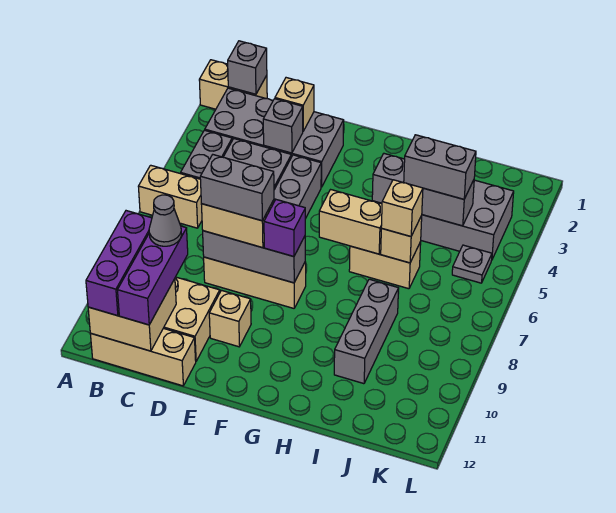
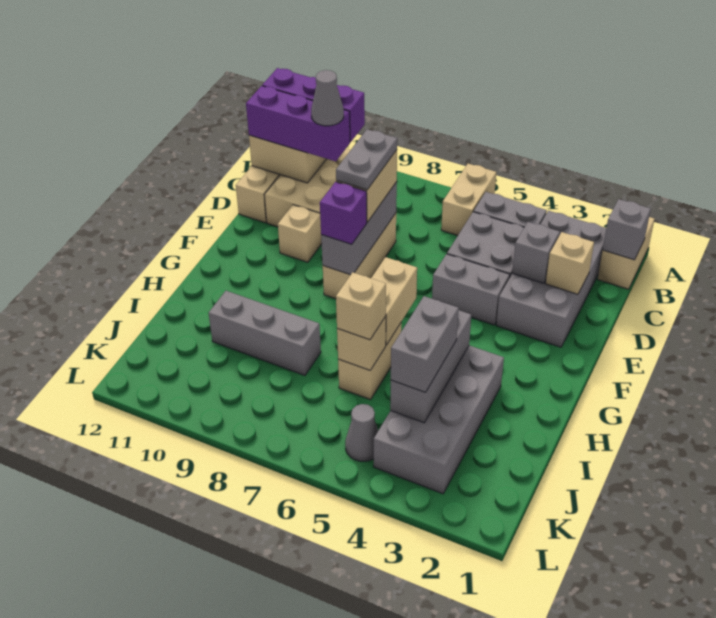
grey brick D8:E8 level 4 -> grey plate D8:E8 level 4
grey plate K5 level 1 -> grey cone K5 level 1

